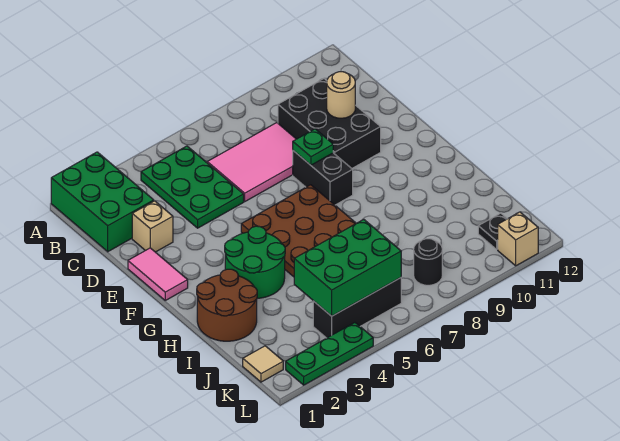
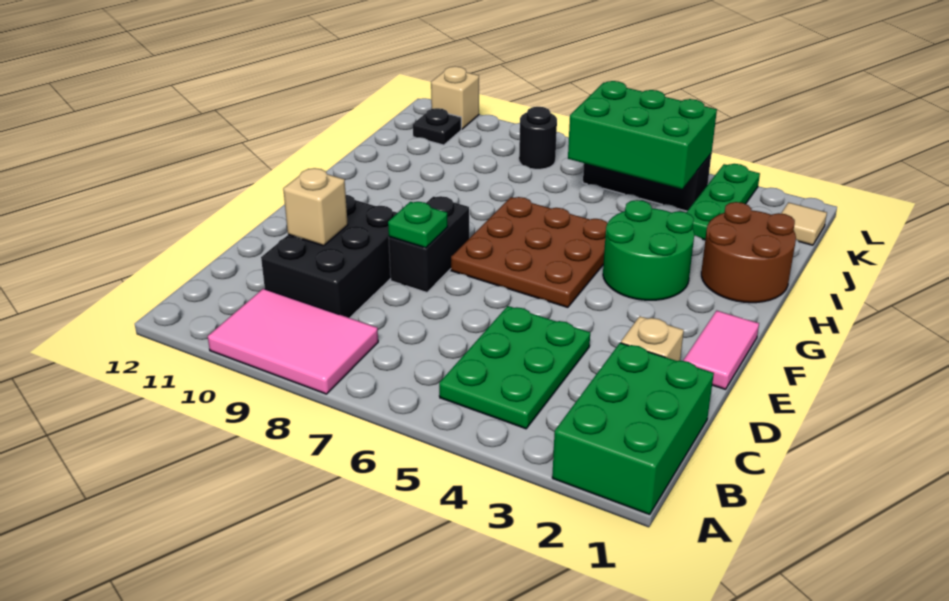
pink tile C6:D8 level 1 -> pink tile A8:B10 level 1
tan round brick D10 level 2 -> tan brick D10 level 2
green plate L2:L4 level 1 -> green plate J3:L3 level 1

